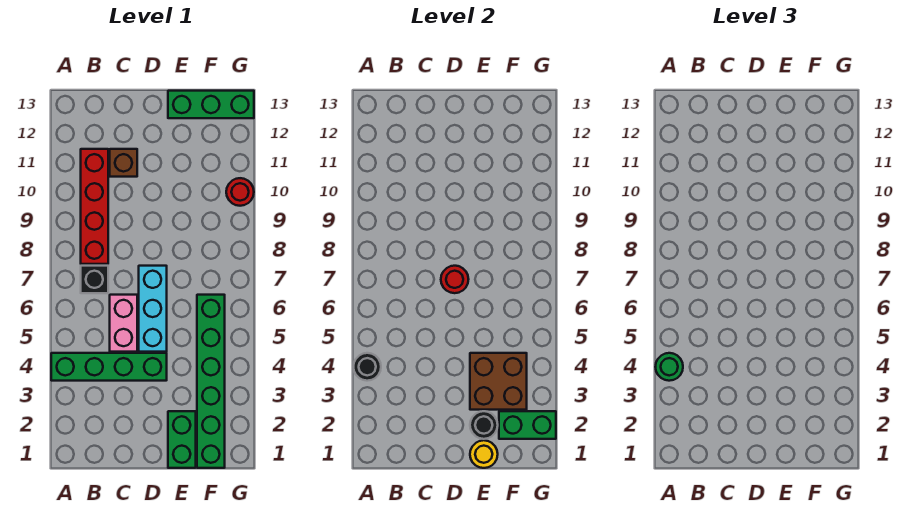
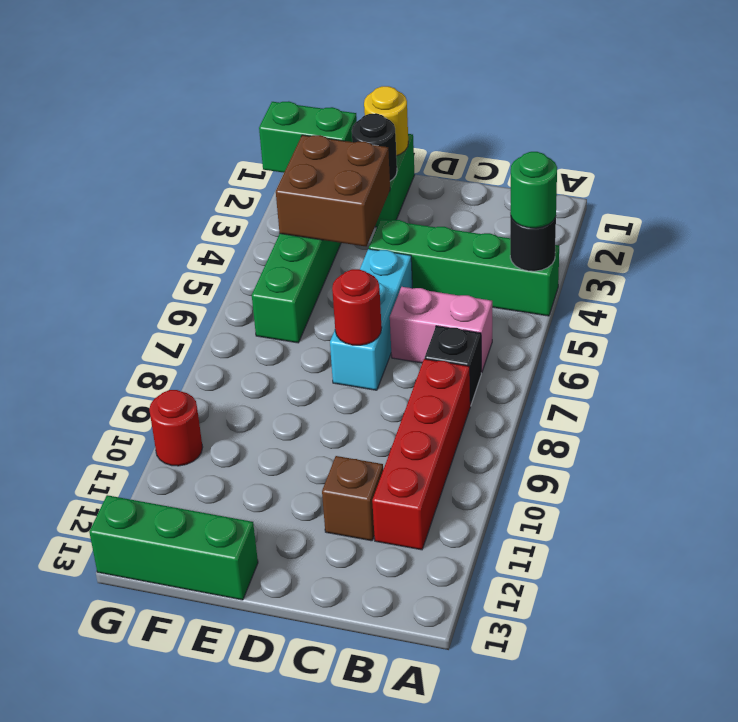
pink brick C5:C6 level 1 -> pink brick B6:C6 level 1

